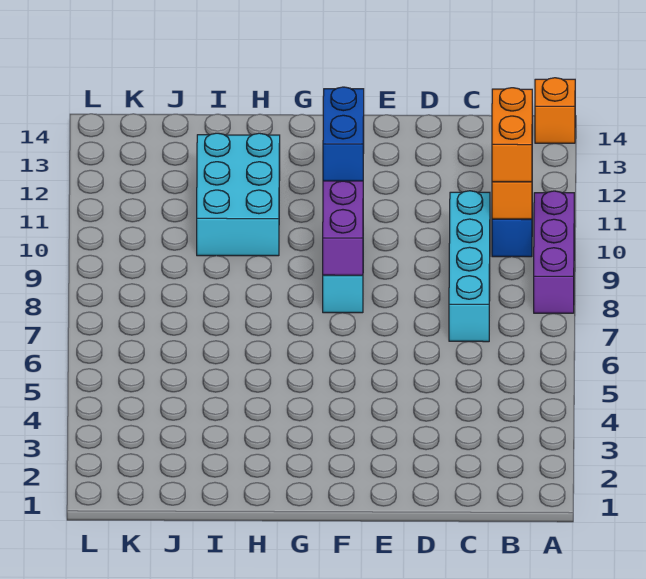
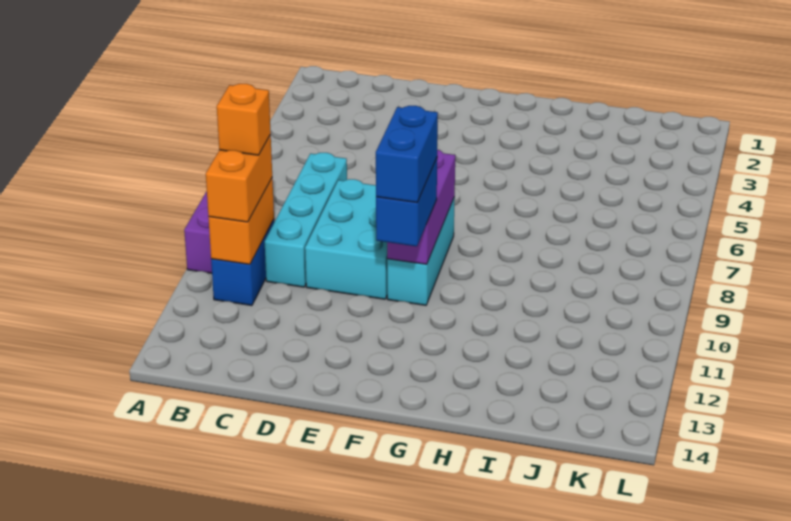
orange brick A14 level 1 -> orange brick B10 level 4
none -> blue brick F10:F11 level 4
cyan brick H10:I12 level 1 -> cyan brick D8:E10 level 1

